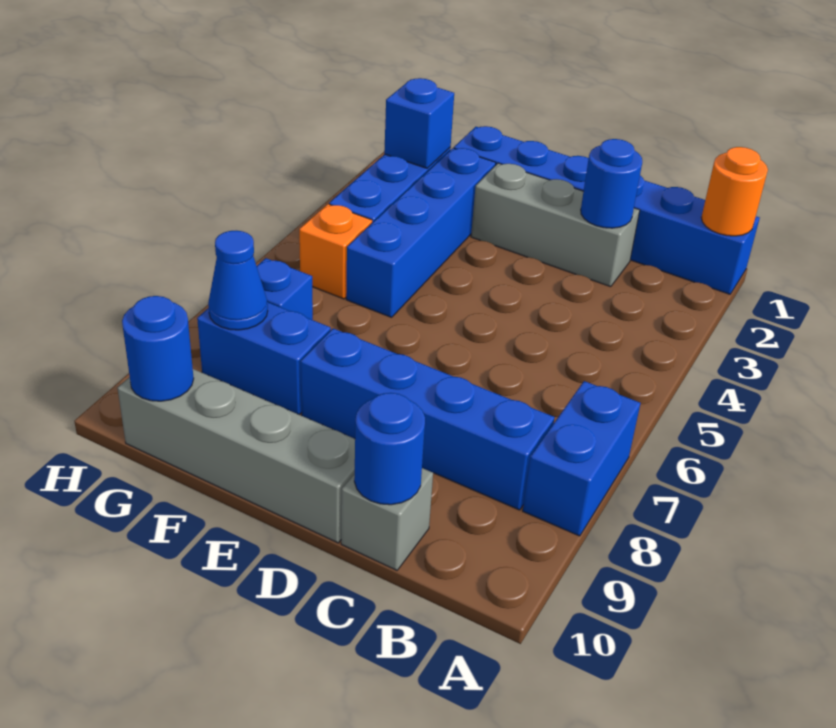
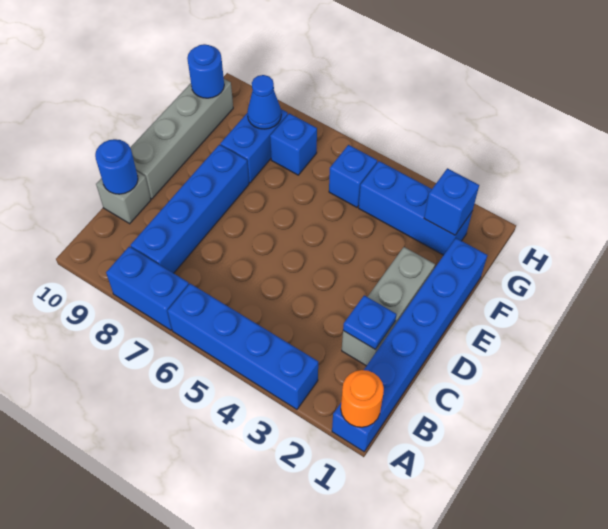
blue round brick C2 level 2 -> blue plate C2 level 2
blue brick F2:F5 level 1 -> blue brick A3:A6 level 1
orange brick G5 level 1 -> blue brick G5 level 1

